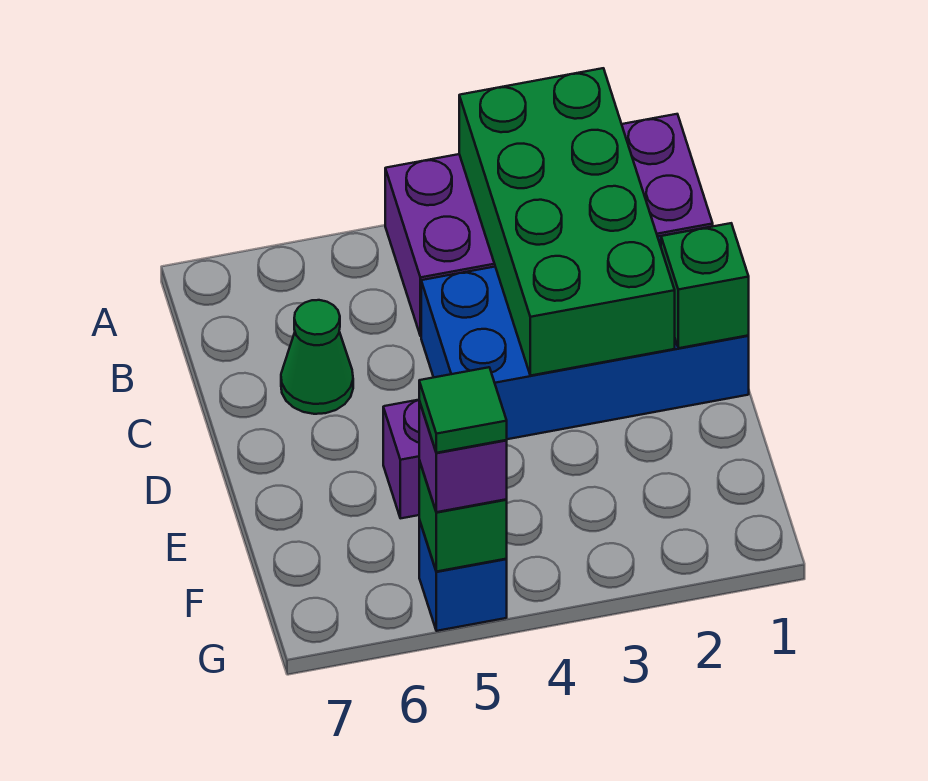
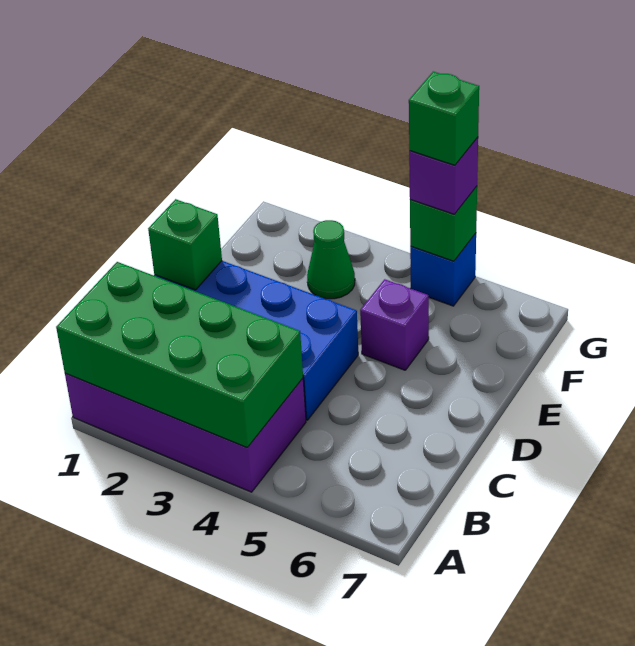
green brick A2:D3 level 2 -> green brick A1:B4 level 2
green cone C6 level 1 -> green cone F3 level 1
green tile G5 level 4 -> green brick G5 level 4

